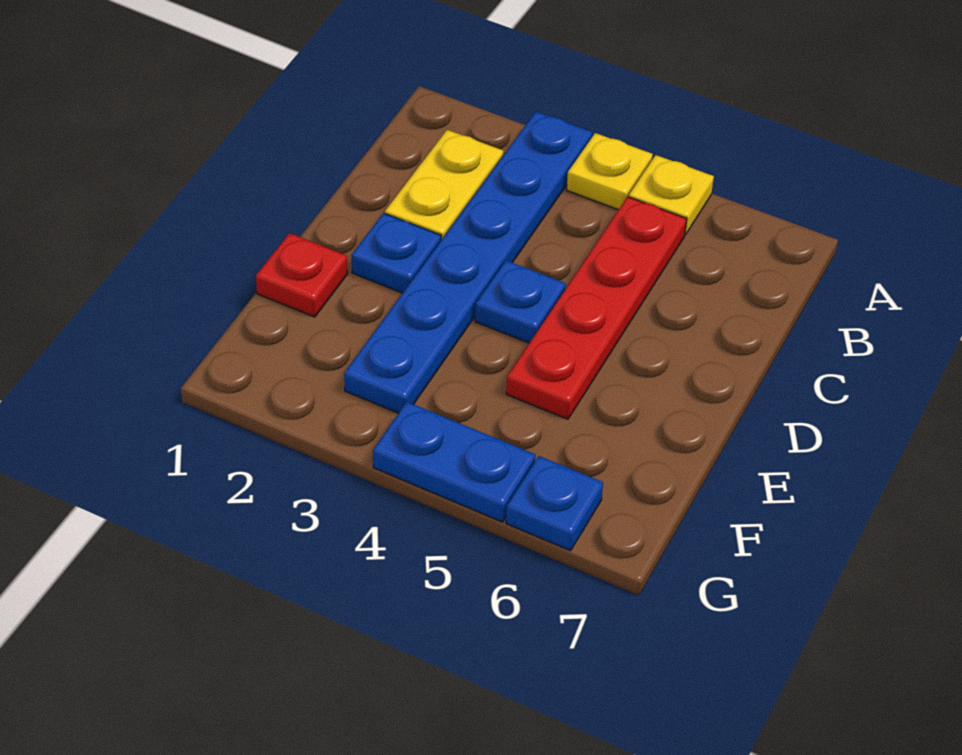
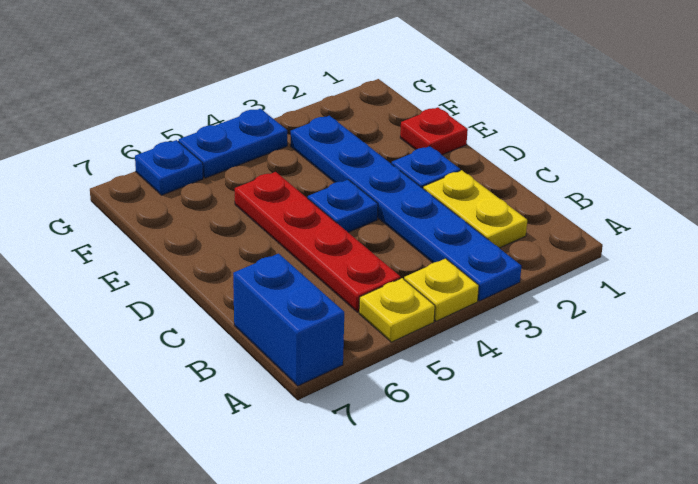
none -> blue brick A7:B7 level 1

